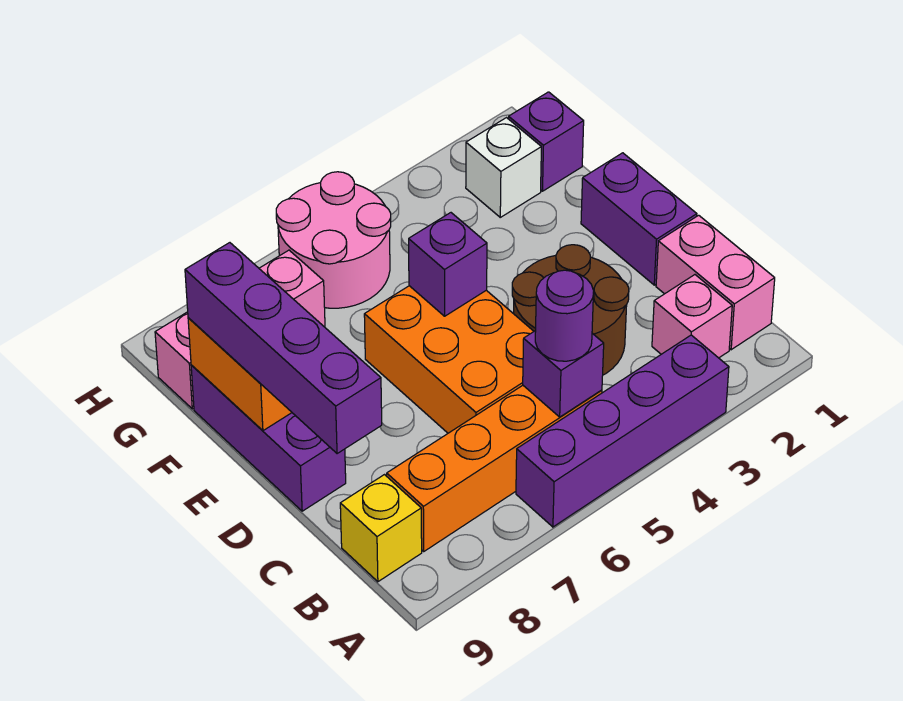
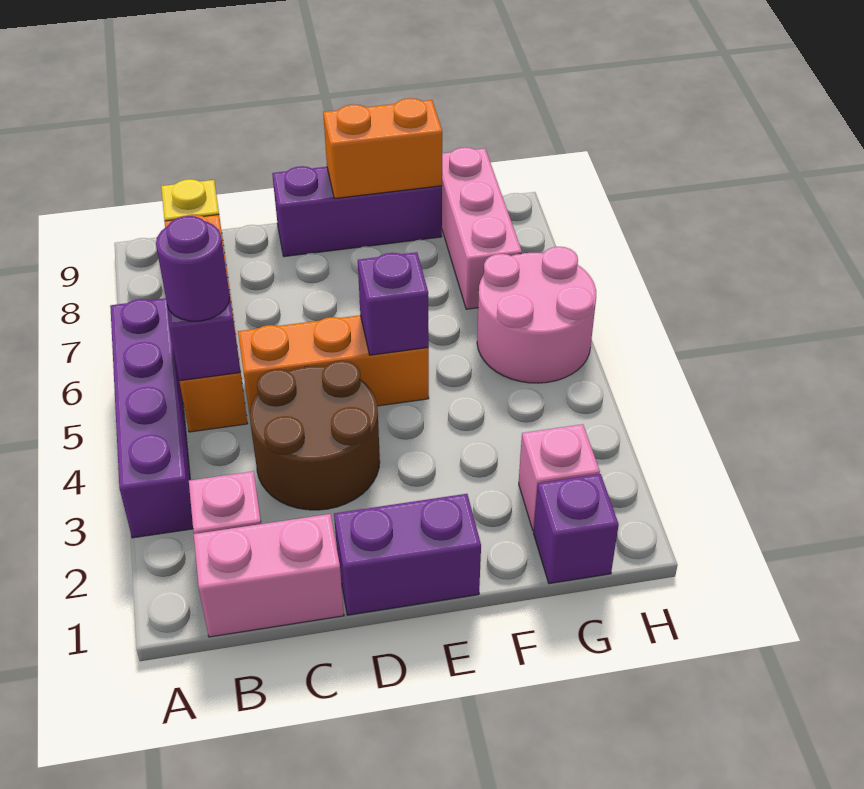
orange brick C5:E6 level 1 -> orange brick C5:E5 level 1
purple brick C9:F9 level 3 -> none
white brick G2 level 1 -> pink brick G2 level 1

